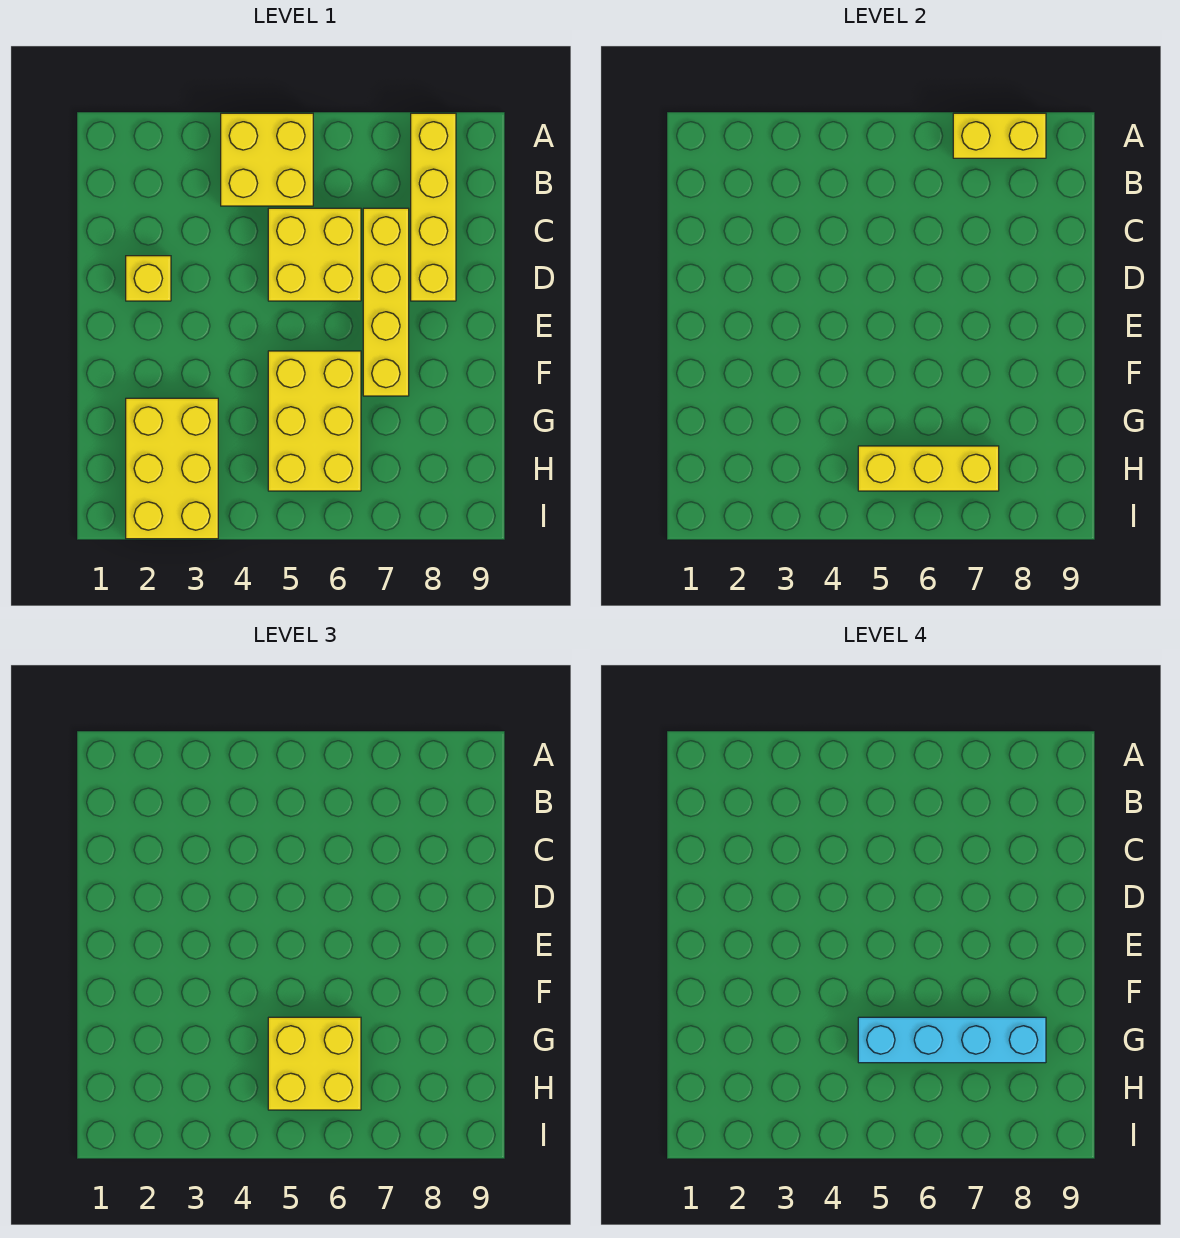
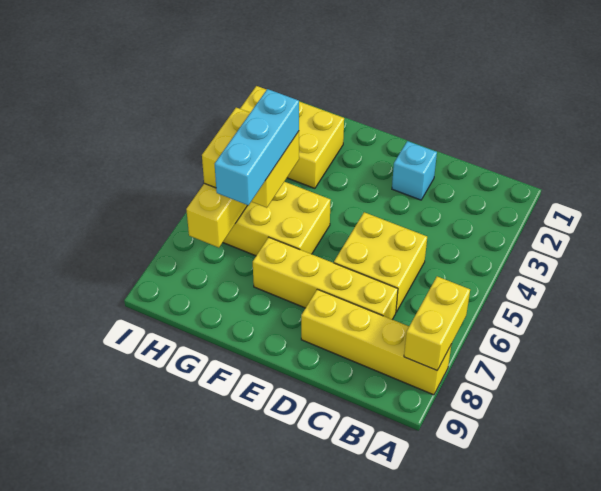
yellow brick A4:B5 level 1 -> none
yellow brick D2 level 1 -> cyan brick D2 level 1
cyan brick G5:G8 level 4 -> cyan brick G5:G7 level 4

